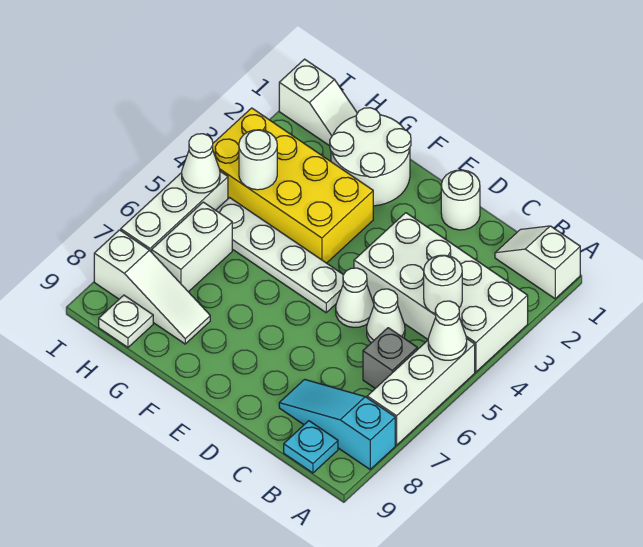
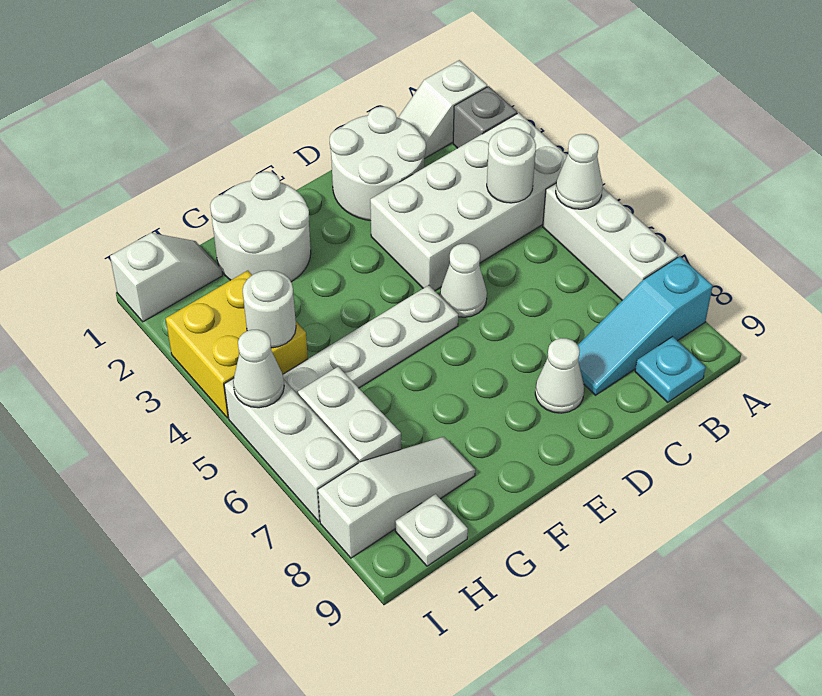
grey brick B6 level 1 -> grey brick A2 level 1
white cone C5 level 1 -> white cone D8 level 1
white round brick D1 level 1 -> white round brick C1:D2 level 1
yellow brick F3:I4 level 1 -> yellow brick H3:I4 level 1

